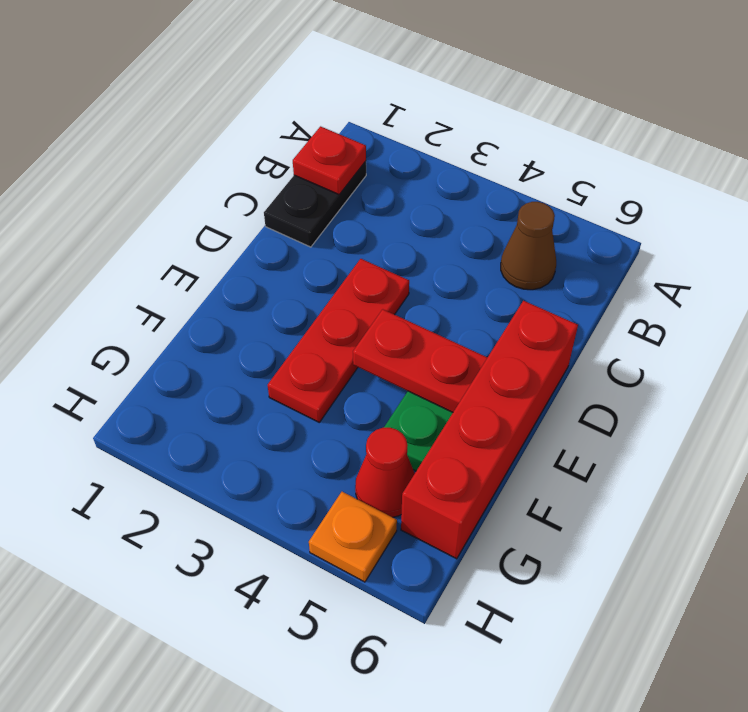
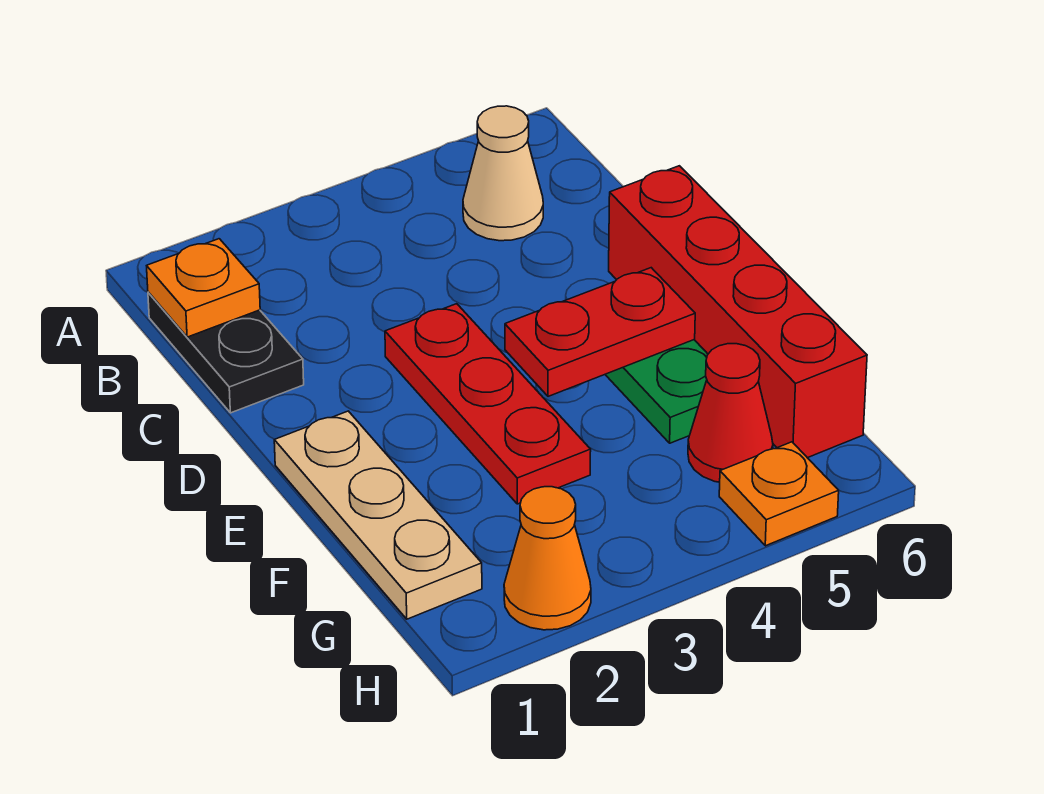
red plate B1 level 2 -> orange plate B1 level 2
brown cone B5 level 1 -> tan cone B5 level 1
none -> tan plate E1:G1 level 1
none -> orange cone H2 level 1

